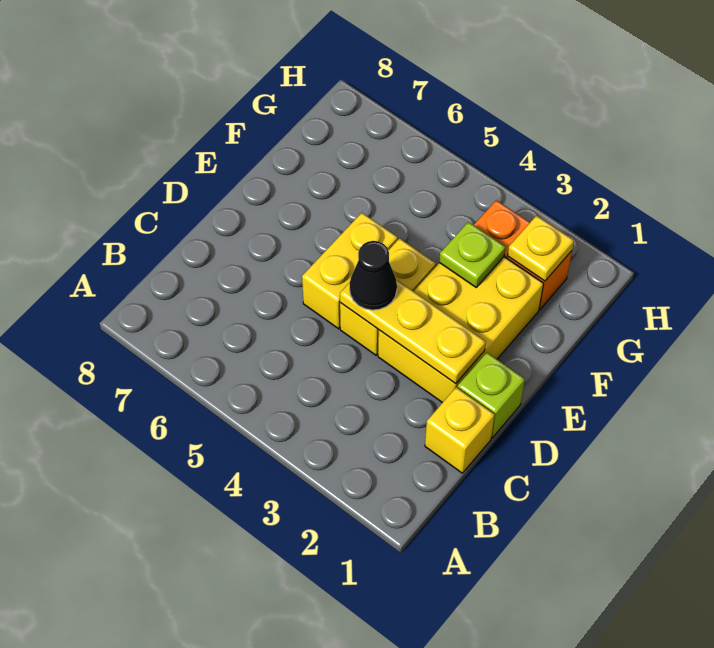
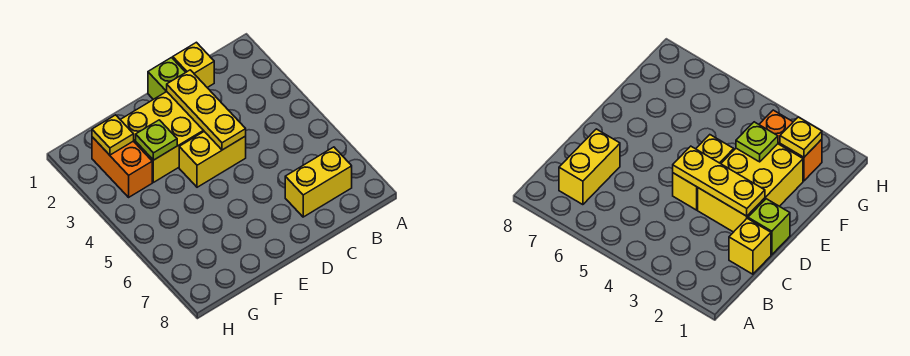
black cone D4 level 3 -> none
yellow brick D5:E5 level 1 -> yellow brick B7:C7 level 1

